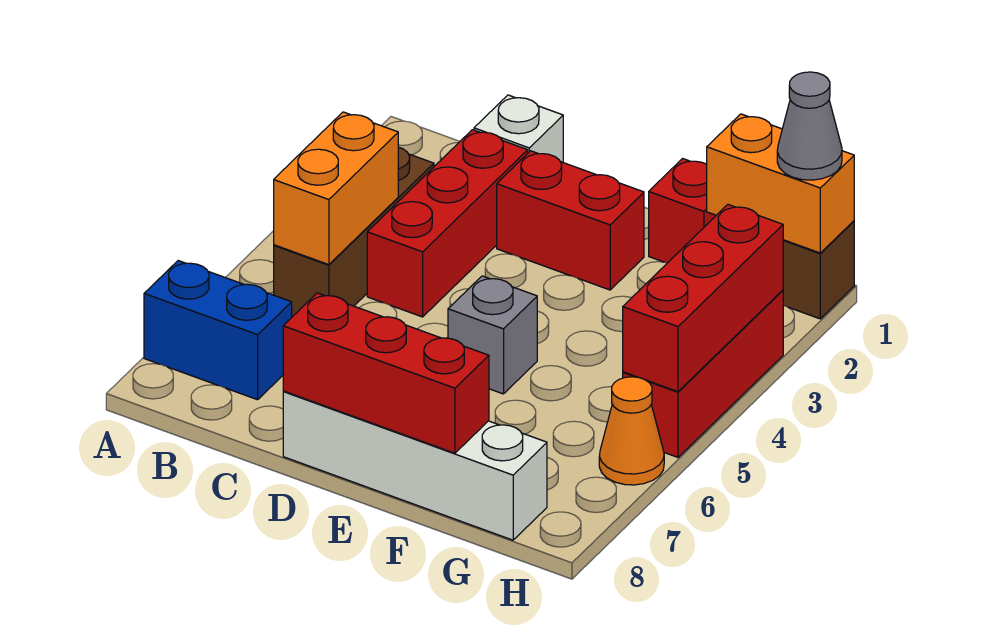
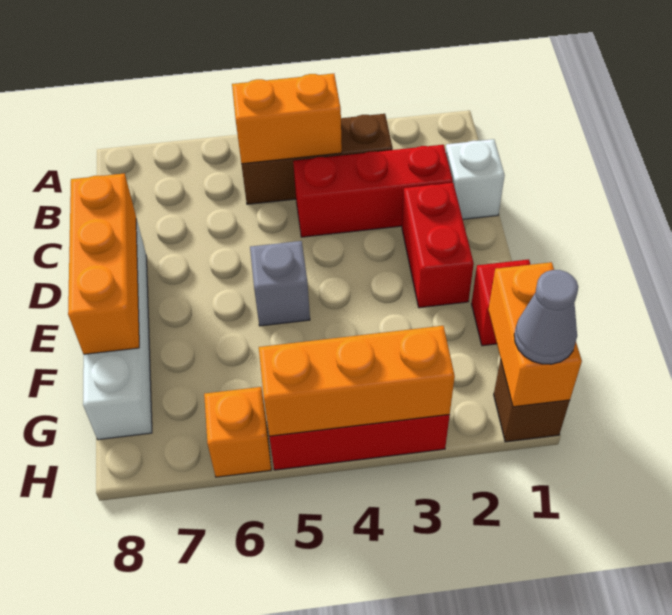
blue brick A7:B7 level 1 -> none
red brick D8:F8 level 2 -> orange brick D8:F8 level 2
red brick H3:H5 level 2 -> orange brick H3:H5 level 2
orange cone H6 level 1 -> orange brick H6 level 1

